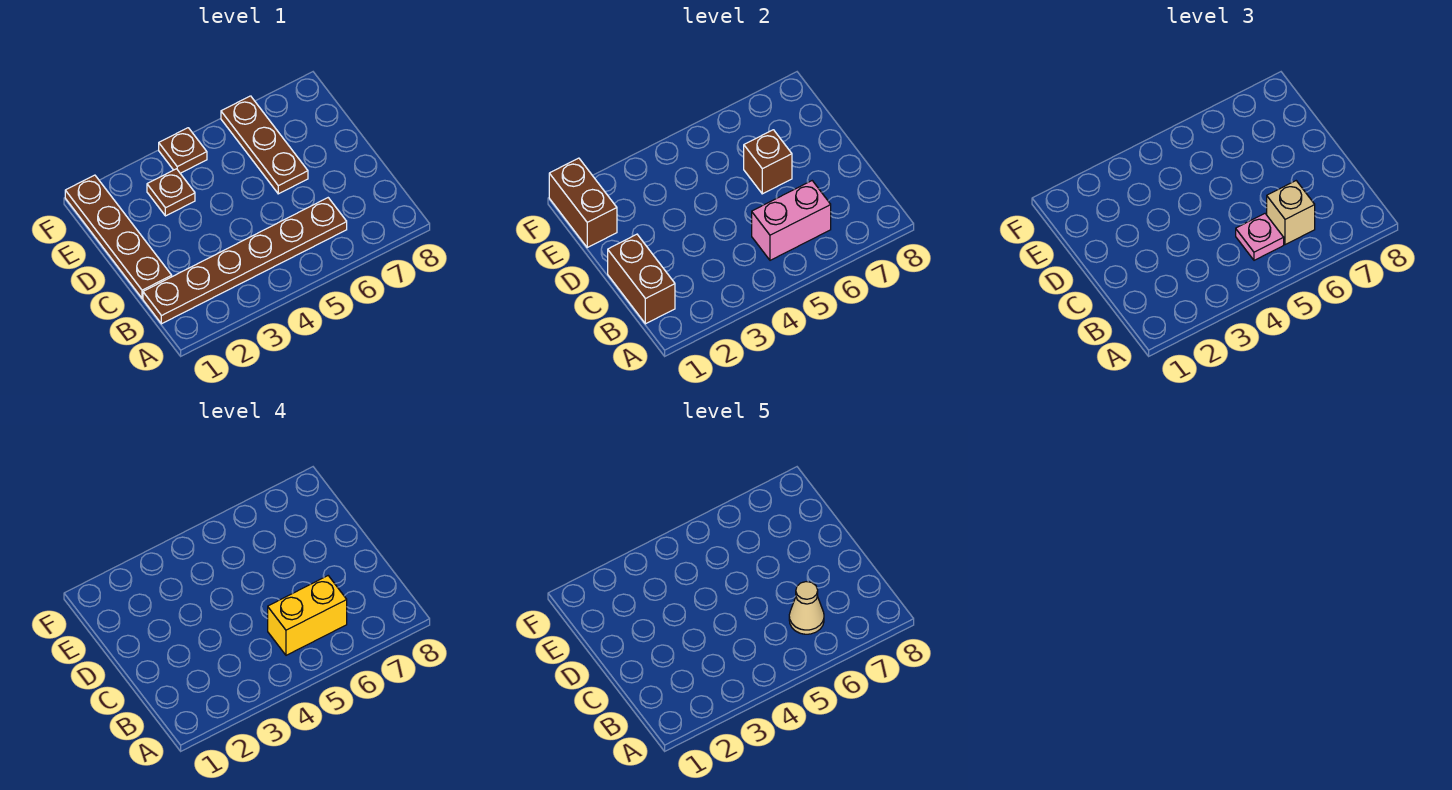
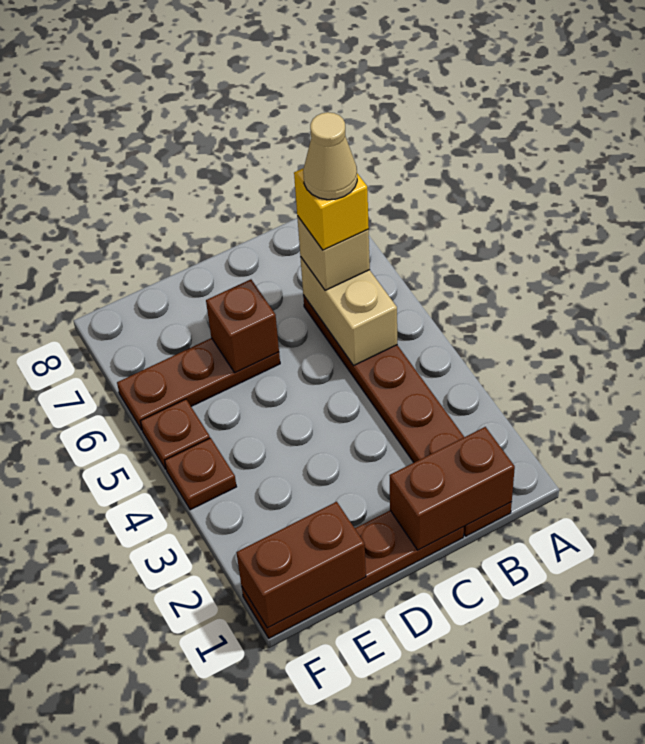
pink brick B5:B6 level 2 -> tan brick B5:B6 level 2
pink plate B5 level 3 -> none
yellow brick B5:B6 level 4 -> yellow brick B6 level 4
brown plate E3 level 1 -> brown plate F5 level 1

